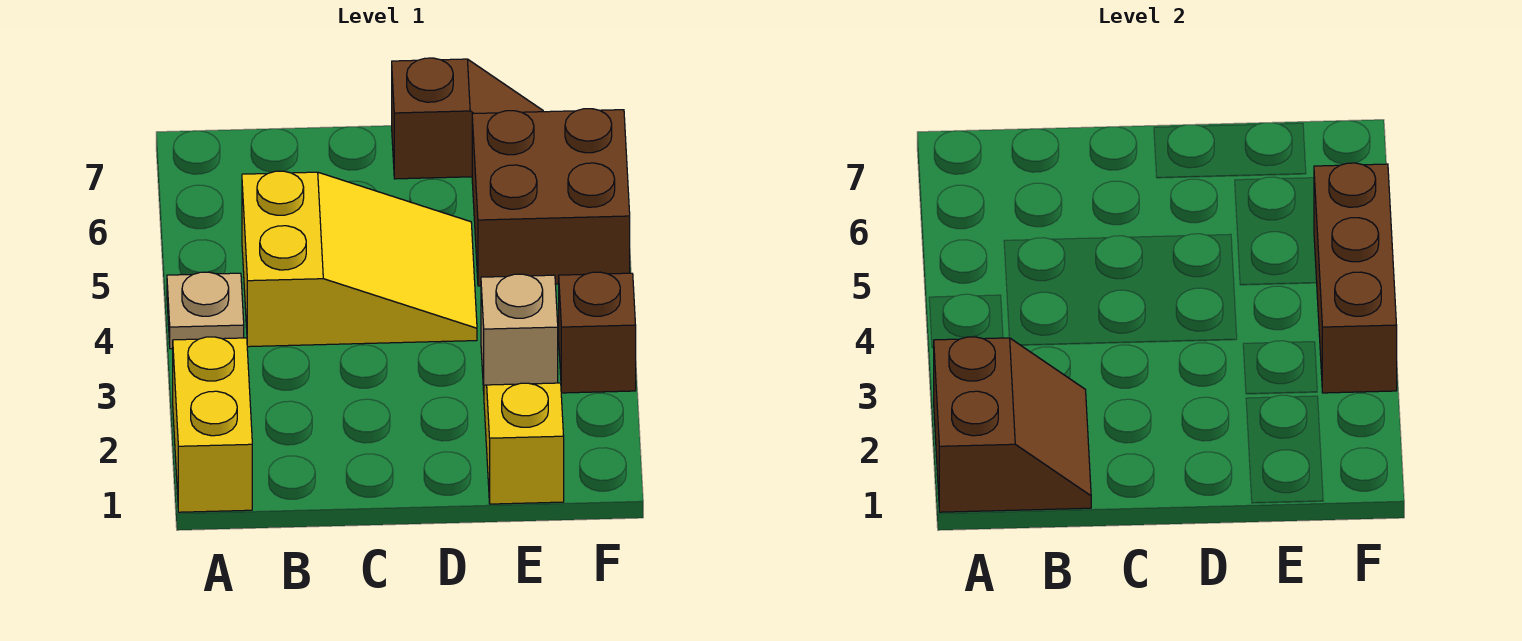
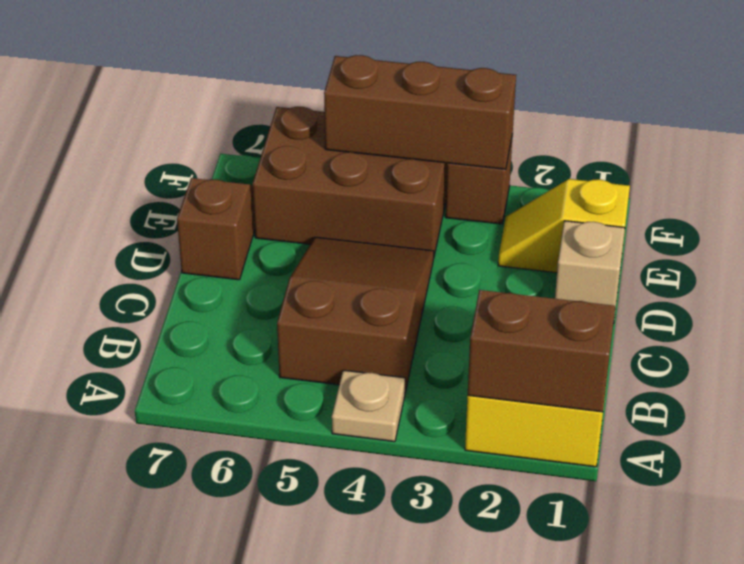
yellow slope B4:D5 level 1 top B -> brown slope B4:D5 level 1 top B
tan brick E3 level 1 -> tan brick D1 level 1
brown brick E5:F6 level 1 -> brown brick E4:F6 level 1

